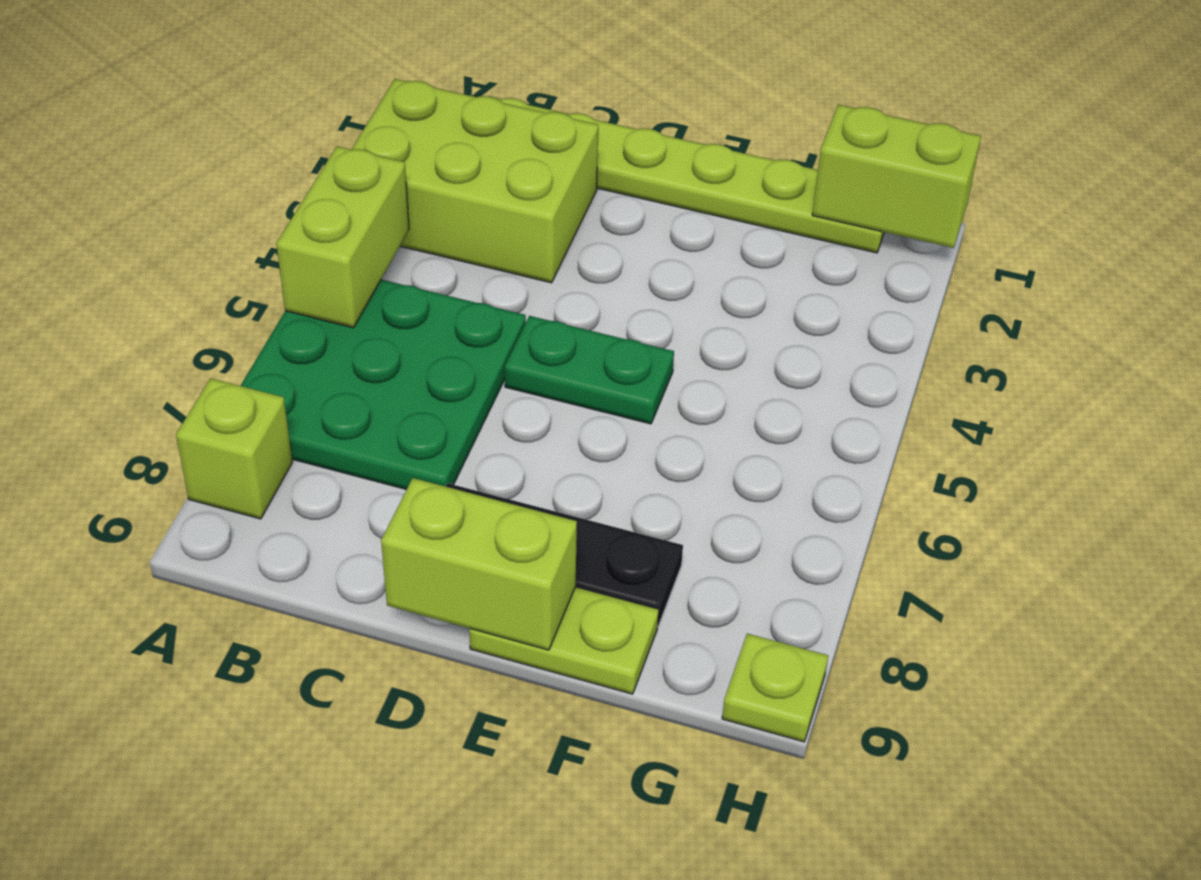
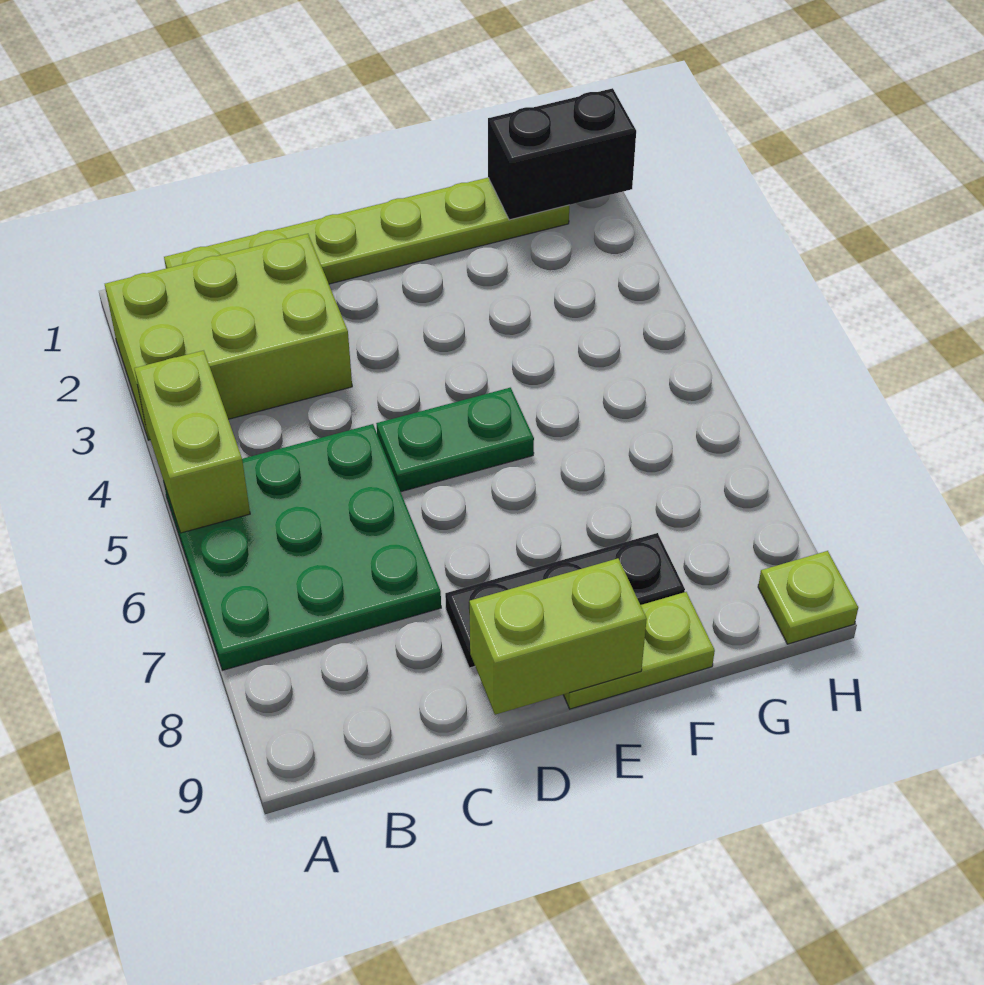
lime brick A8 level 1 -> none
lime brick G1:H1 level 2 -> black brick G1:H1 level 2

